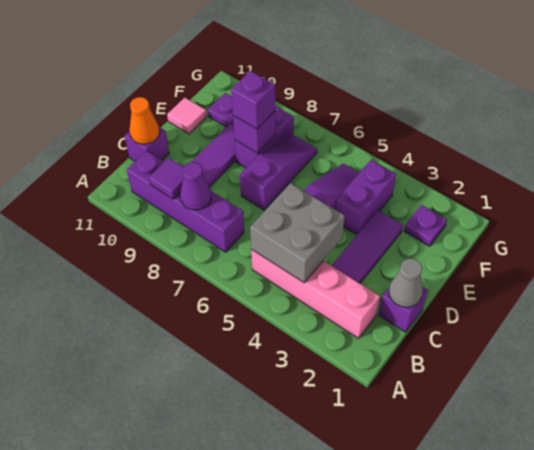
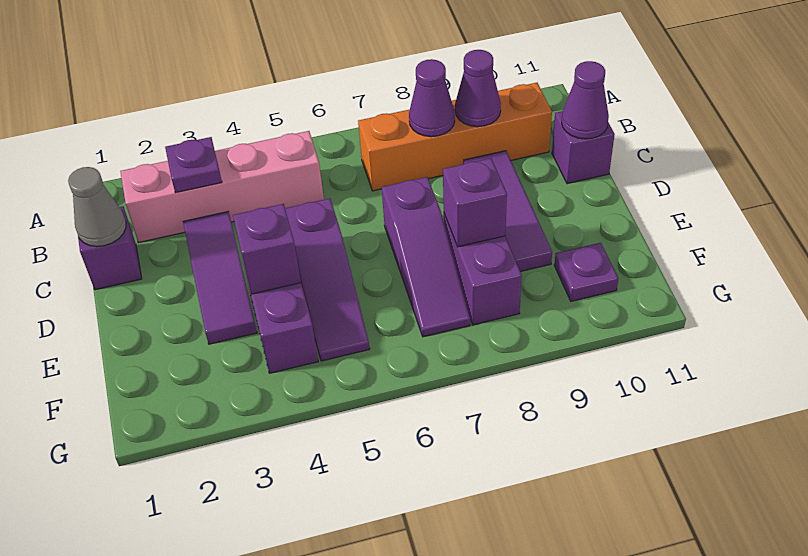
grey brick B4:C5 level 2 -> none
purple brick B7:B10 level 1 -> orange brick B7:B10 level 1
purple tile B9 level 2 -> purple cone B9 level 2
orange cone C11 level 2 -> purple cone C11 level 2
purple brick E8 level 3 -> purple brick E4 level 2
pink tile E11 level 1 -> none
purple plate F2 level 1 -> purple plate B3 level 2

